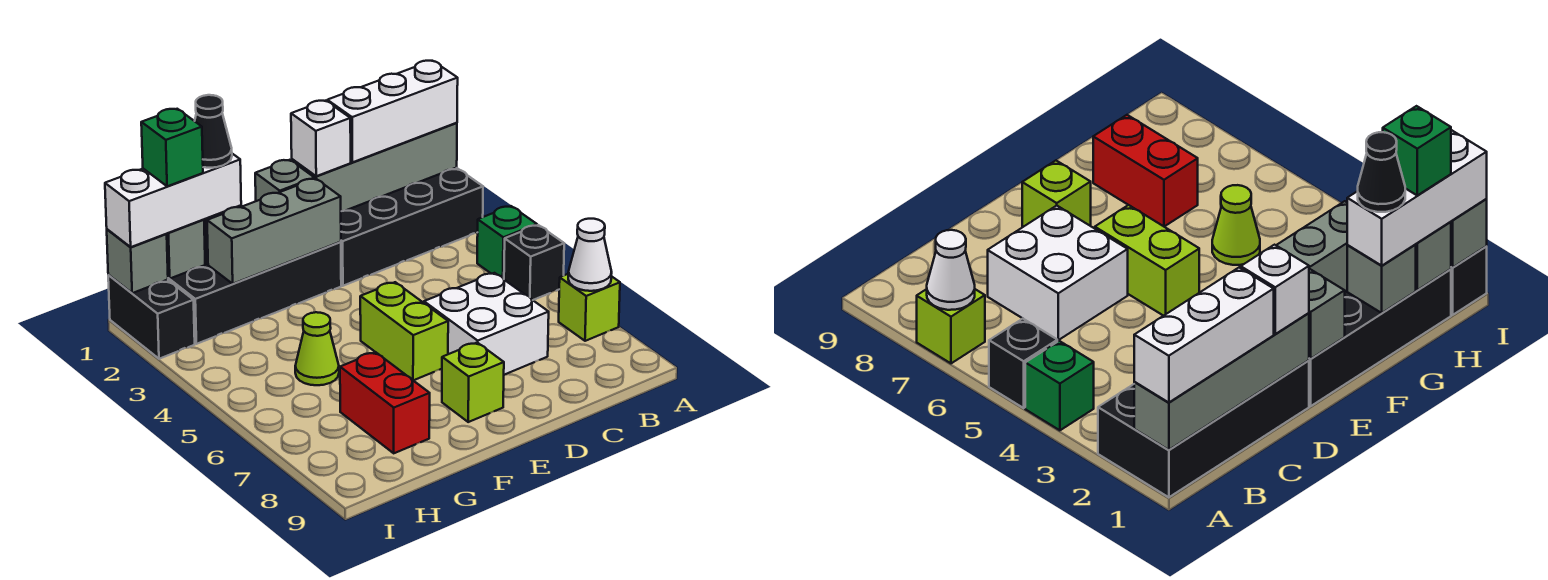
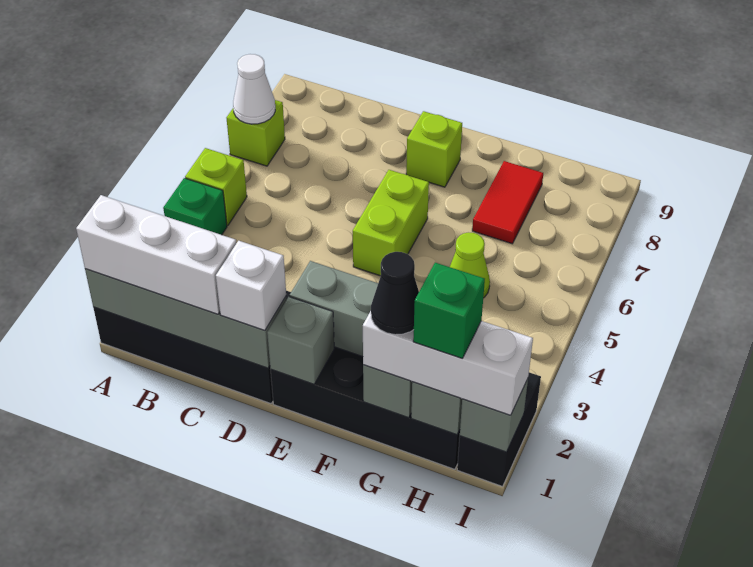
black brick A5 level 1 -> lime brick A5 level 1
white brick C6:D7 level 1 -> none
red brick G7:G8 level 1 -> red tile G7:G8 level 1

